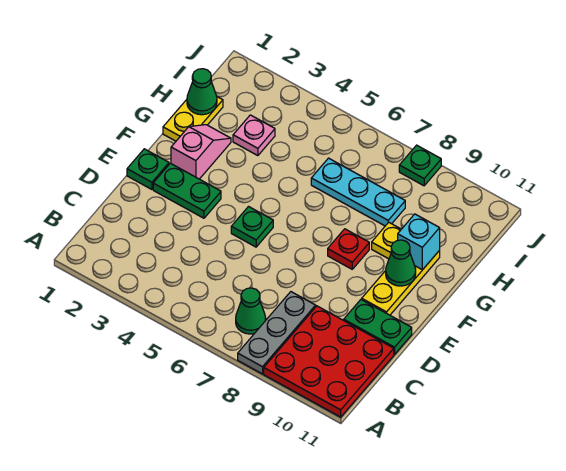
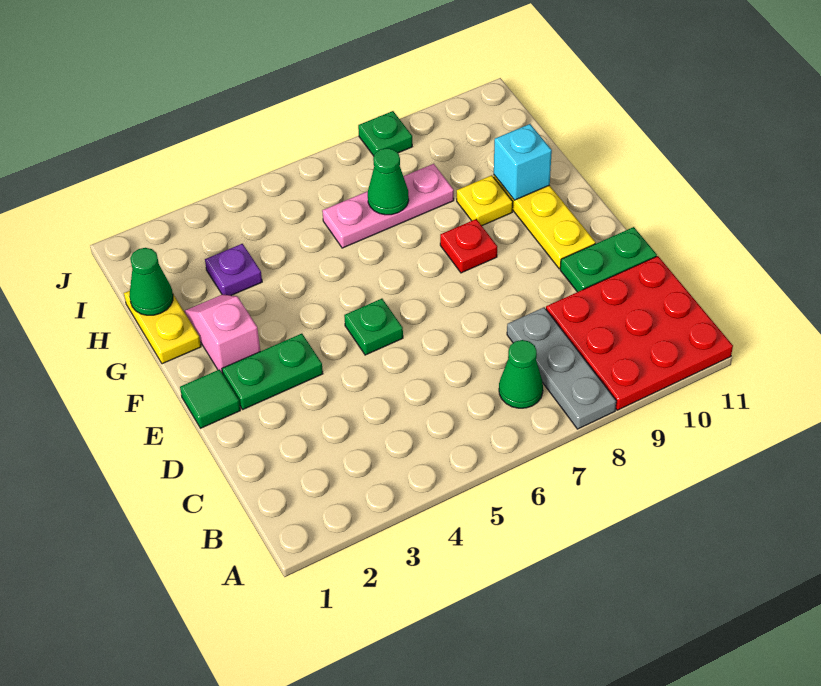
green plate E1 level 1 -> green tile E1 level 1
green cone F10 level 2 -> green cone H7 level 2
pink plate H3 level 1 -> purple plate H3 level 1
cyan plate H6:H8 level 1 -> pink plate H6:H8 level 1

